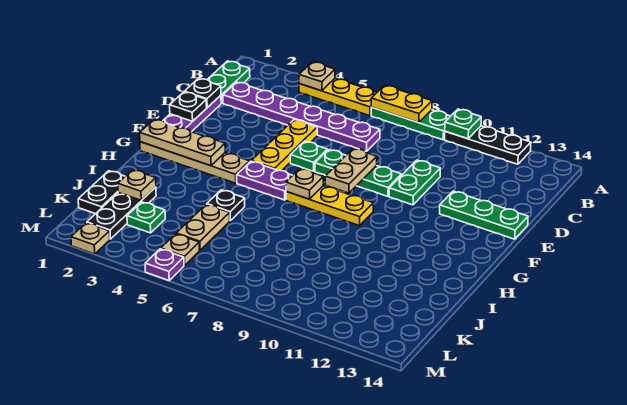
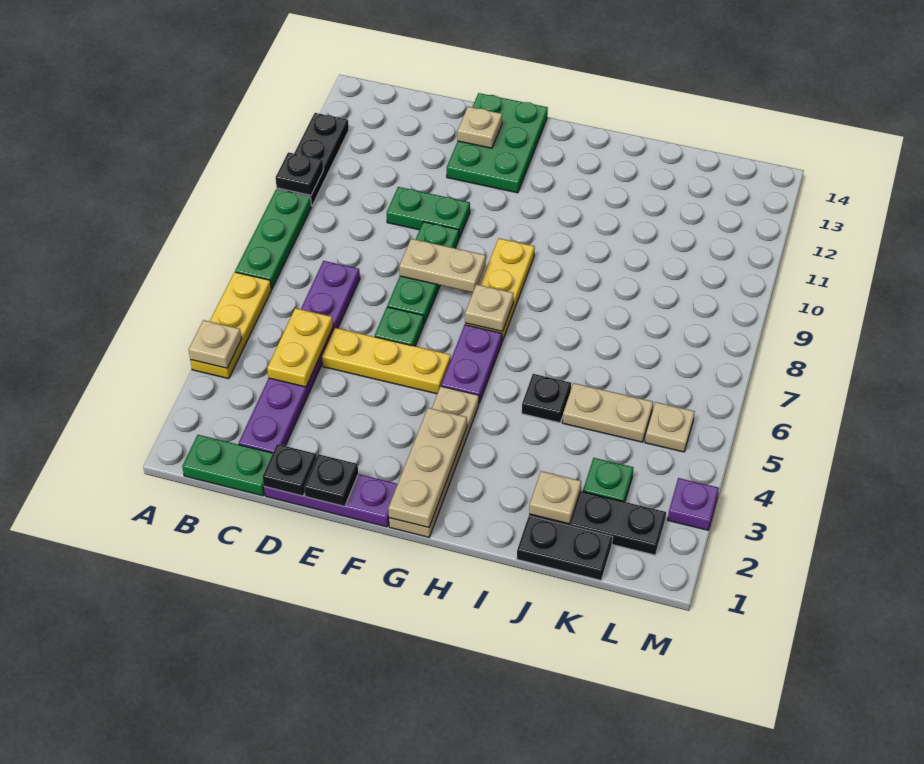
yellow plate A7:A8 level 2 -> yellow plate C4:C5 level 2
green plate A10 level 2 -> black plate A10 level 2
green plate E12:E14 level 1 -> green plate E12:F14 level 1
tan plate M2 level 1 -> tan plate E13 level 2
purple plate M5 level 1 -> purple plate M3 level 1

